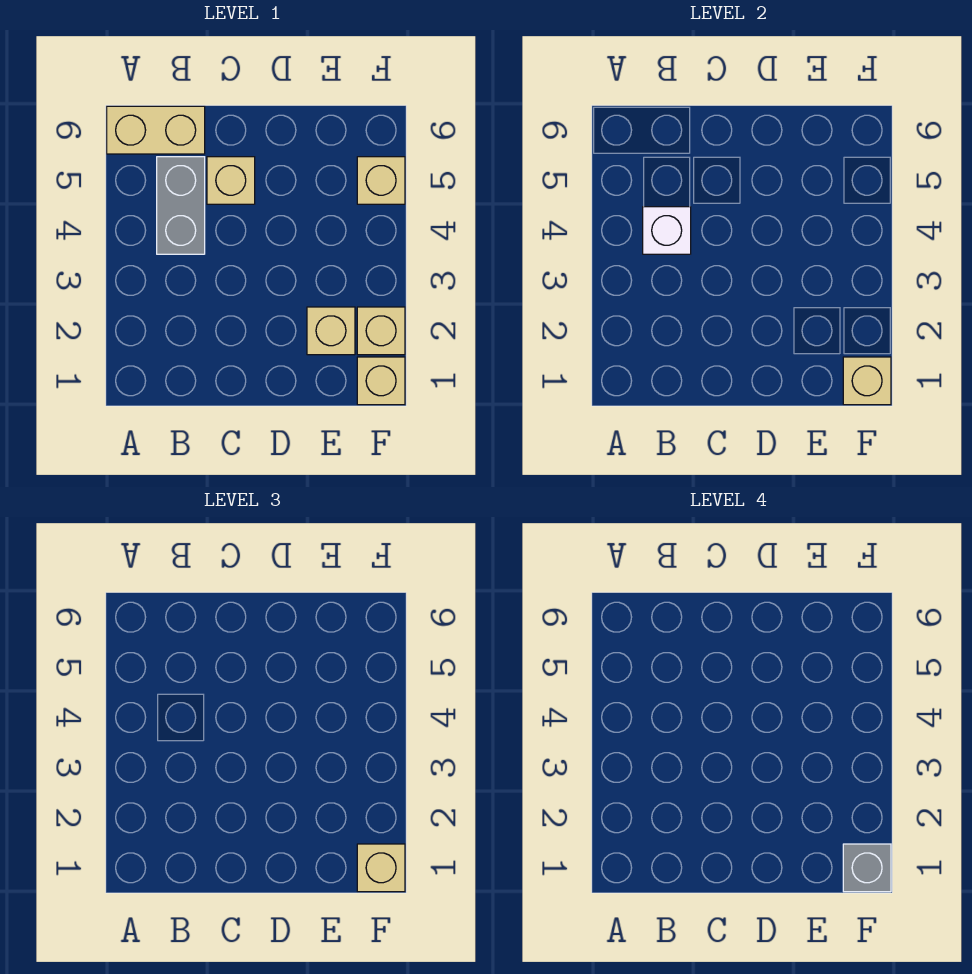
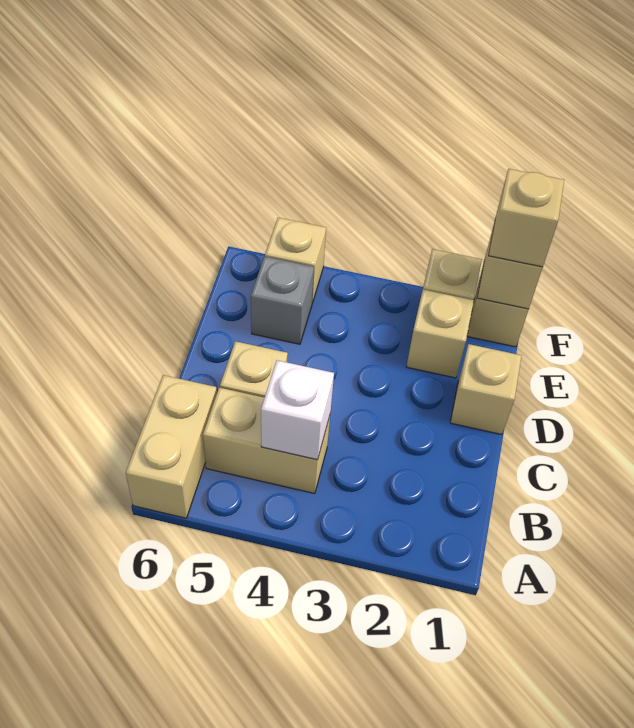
grey brick B4:B5 level 1 -> tan brick B4:B5 level 1
none -> tan brick D1 level 1
grey brick F1 level 4 -> grey brick E5 level 1

